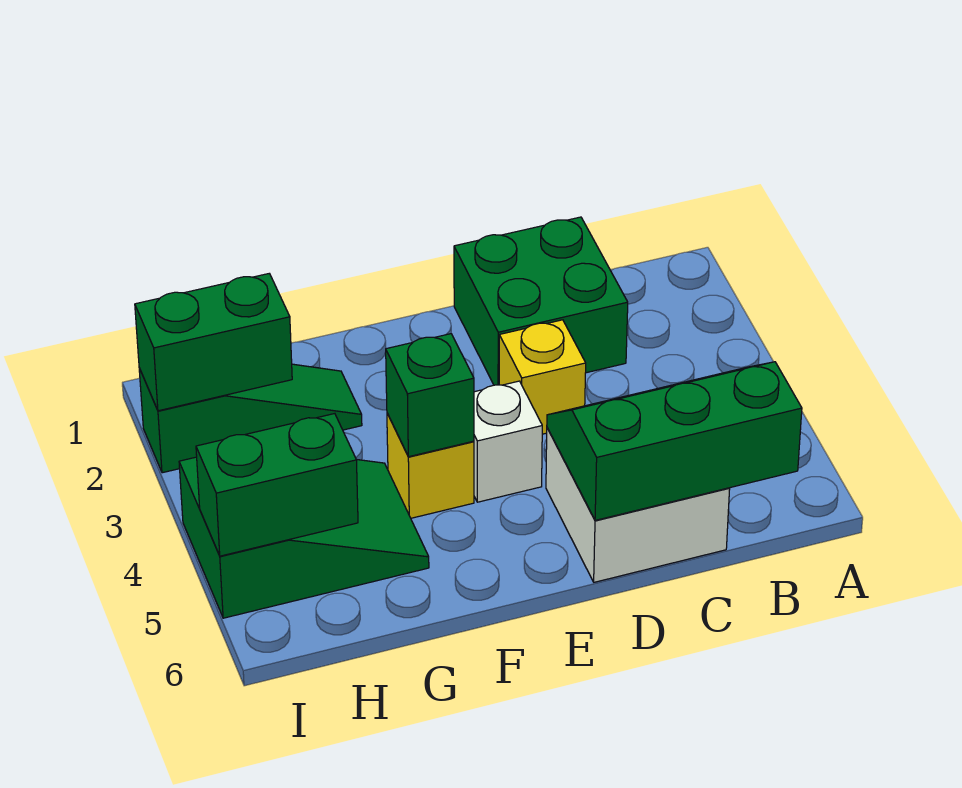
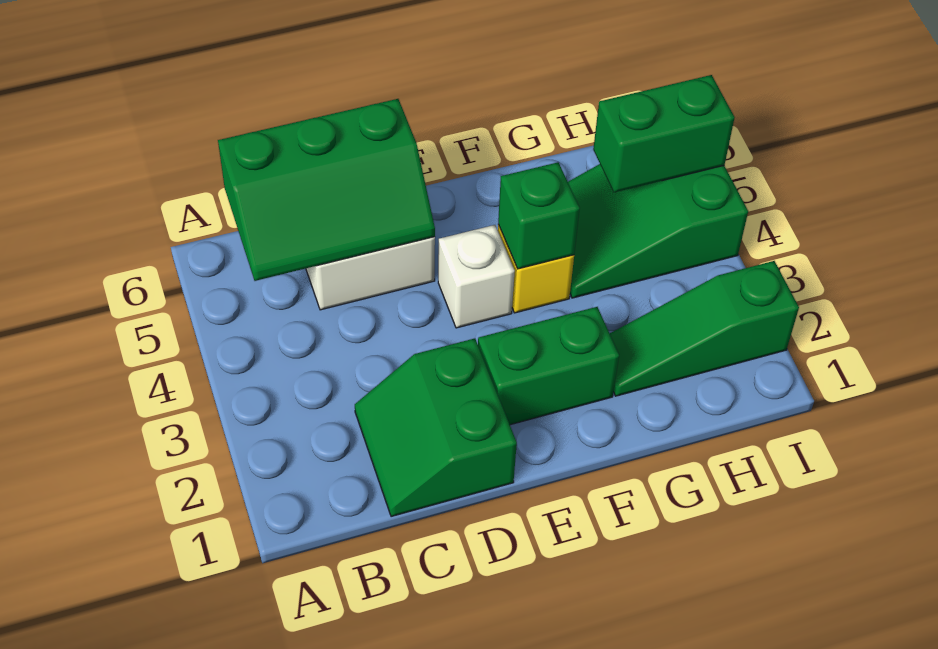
green brick C1:D2 level 1 -> green slope C1:D2 level 1 top D
yellow brick D3 level 1 -> none
green brick H2:I2 level 2 -> green brick E2:F2 level 1

